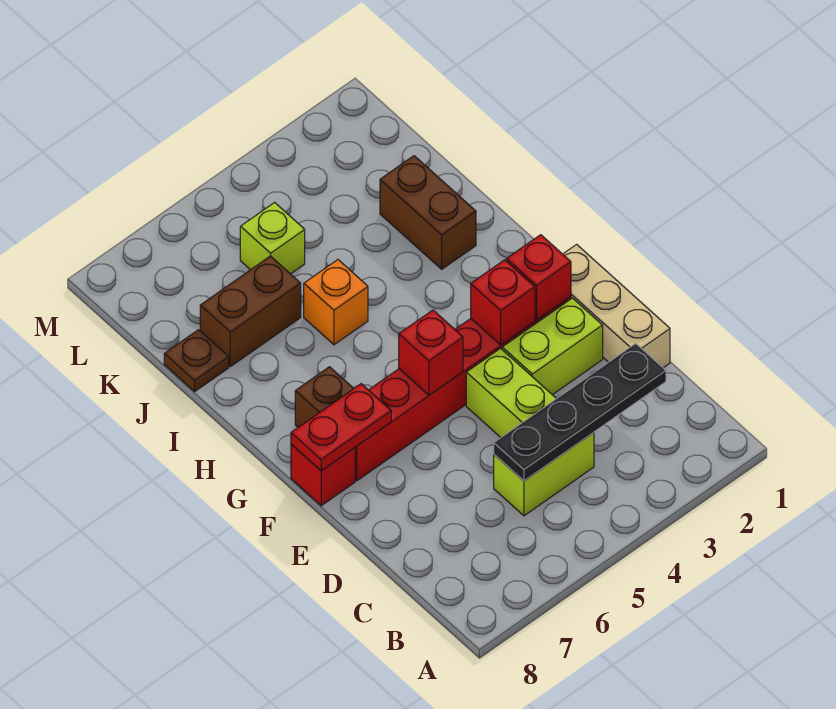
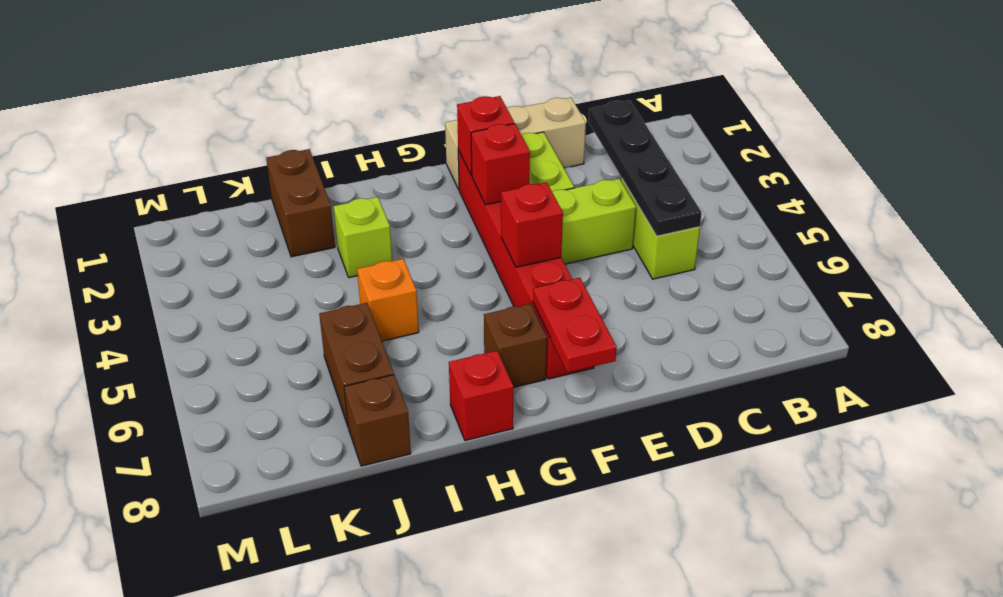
red brick F8 level 1 -> red brick H8 level 1
brown brick I2:J2 level 1 -> brown brick J1:J2 level 1
brown plate J8 level 1 -> brown brick J8 level 1
lime brick K5 level 1 -> lime brick I3 level 1

